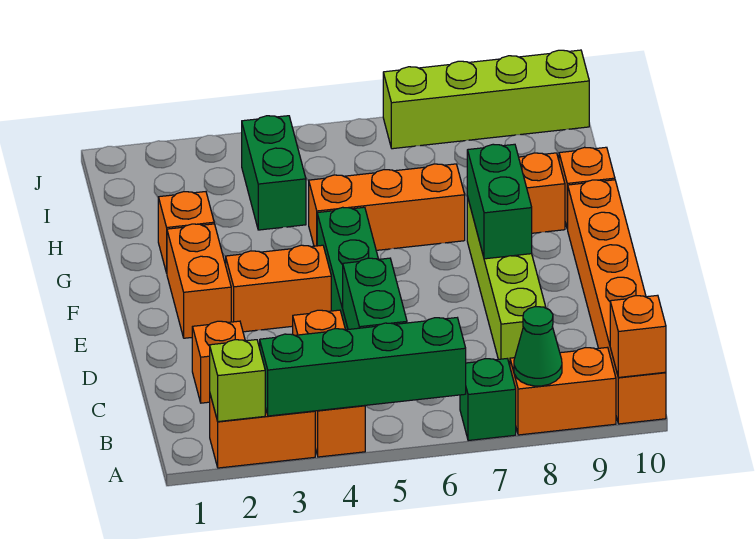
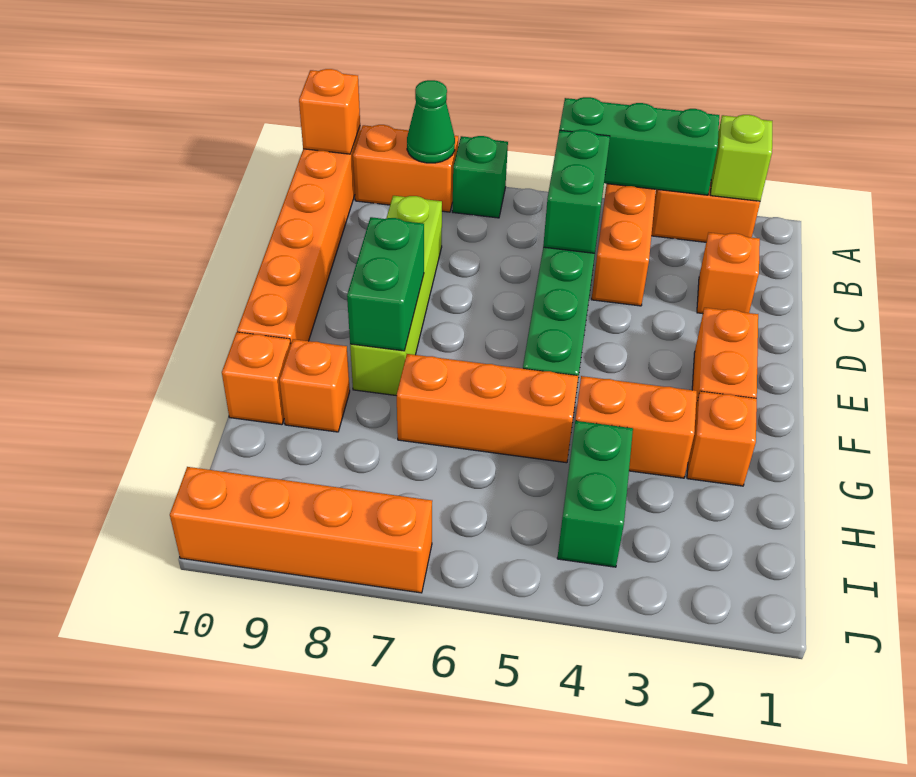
green brick A3:A6 level 2 -> green brick A3:A5 level 2
orange brick E3:E4 level 1 -> orange brick G3:G4 level 1
lime brick J7:J10 level 1 -> orange brick J7:J10 level 1

